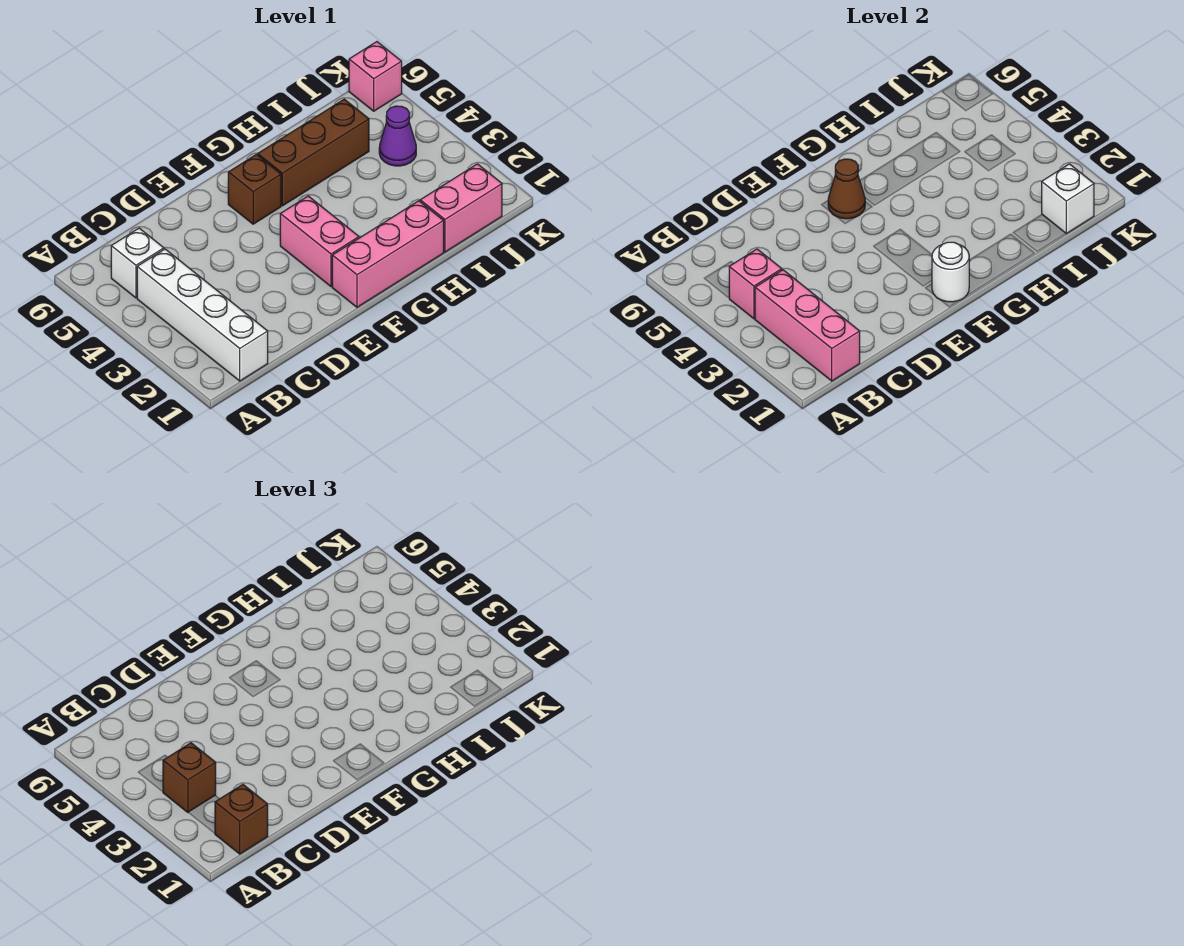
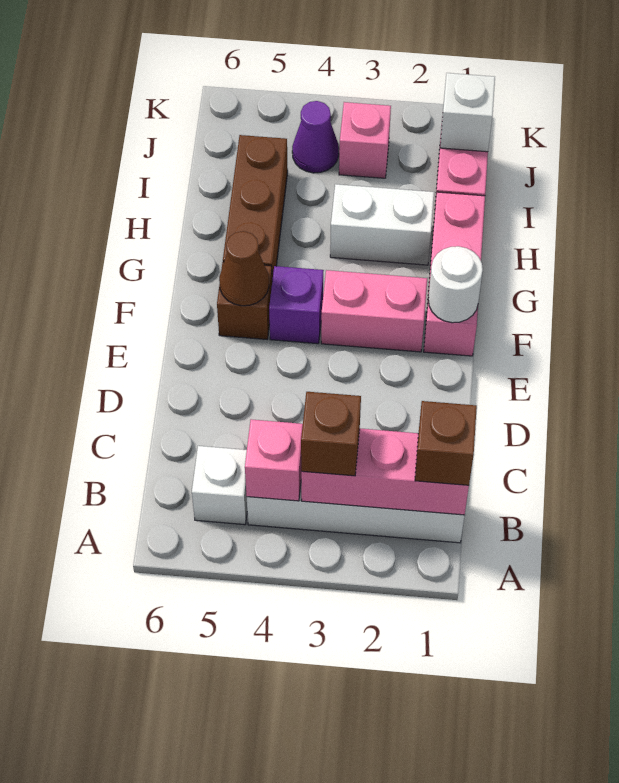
none -> purple brick F4 level 1
none -> white brick H2:H3 level 1
pink brick K6 level 1 -> pink brick J3 level 1

